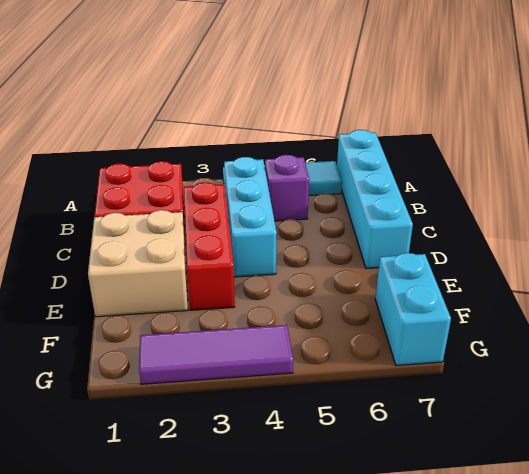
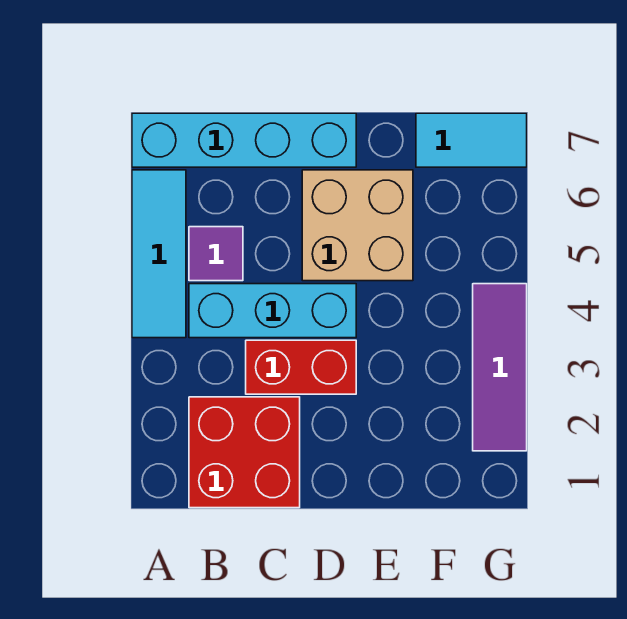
purple brick B5 level 1 -> purple tile B5 level 1
red brick C3:E3 level 1 -> red brick C3:D3 level 1
tan brick D1:E2 level 1 -> tan brick D5:E6 level 1
cyan brick F7:G7 level 1 -> cyan tile F7:G7 level 1

